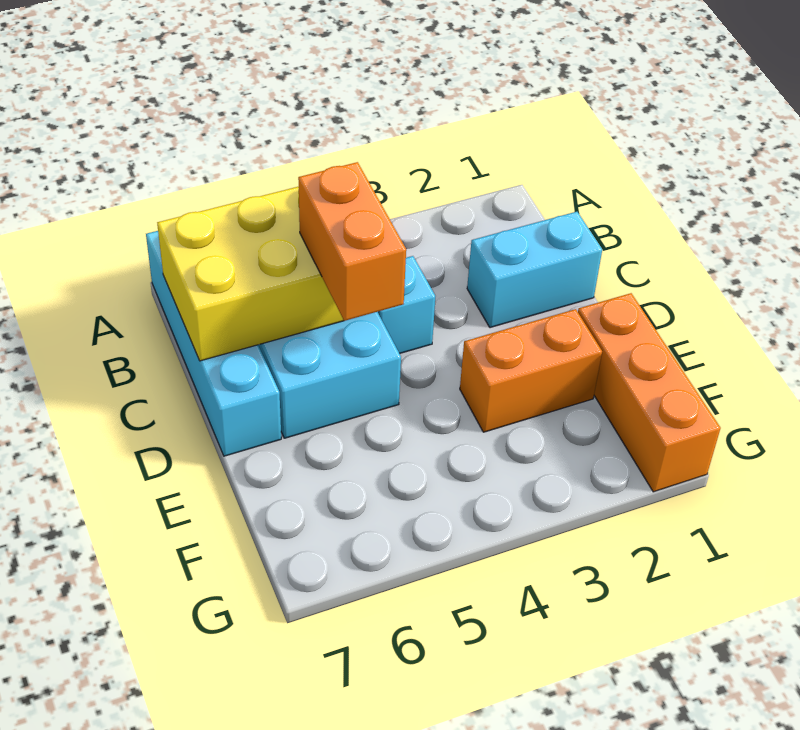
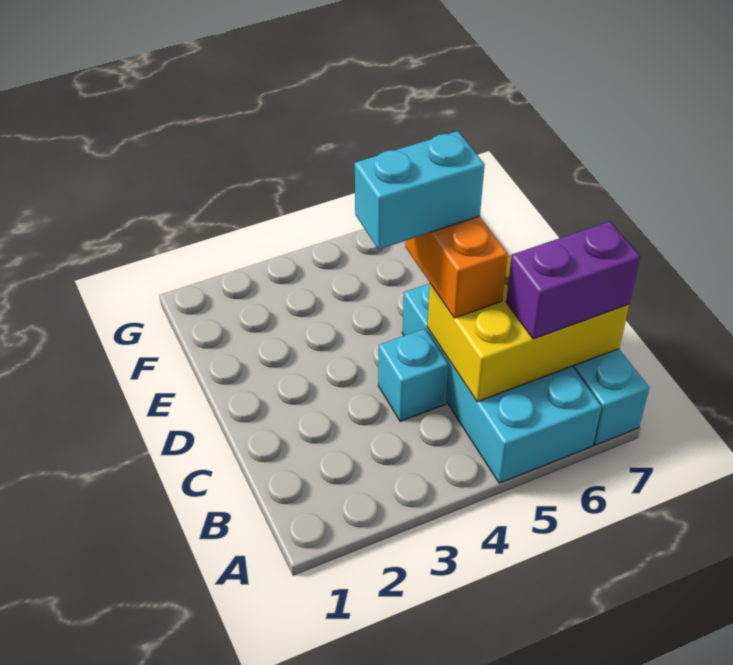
none -> purple brick B6:B7 level 3
cyan brick C1:C2 level 1 -> cyan brick D4:D5 level 4
orange brick E1:G1 level 1 -> none
orange brick E2:E3 level 1 -> none

